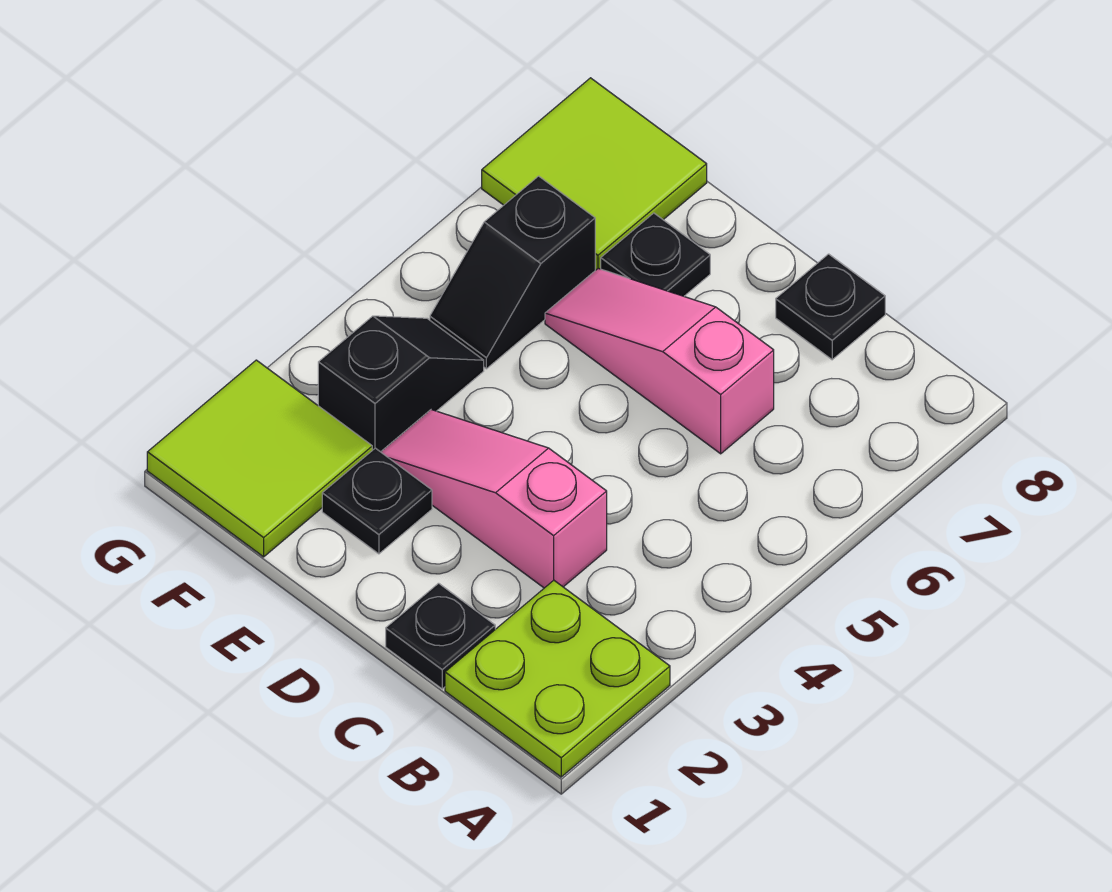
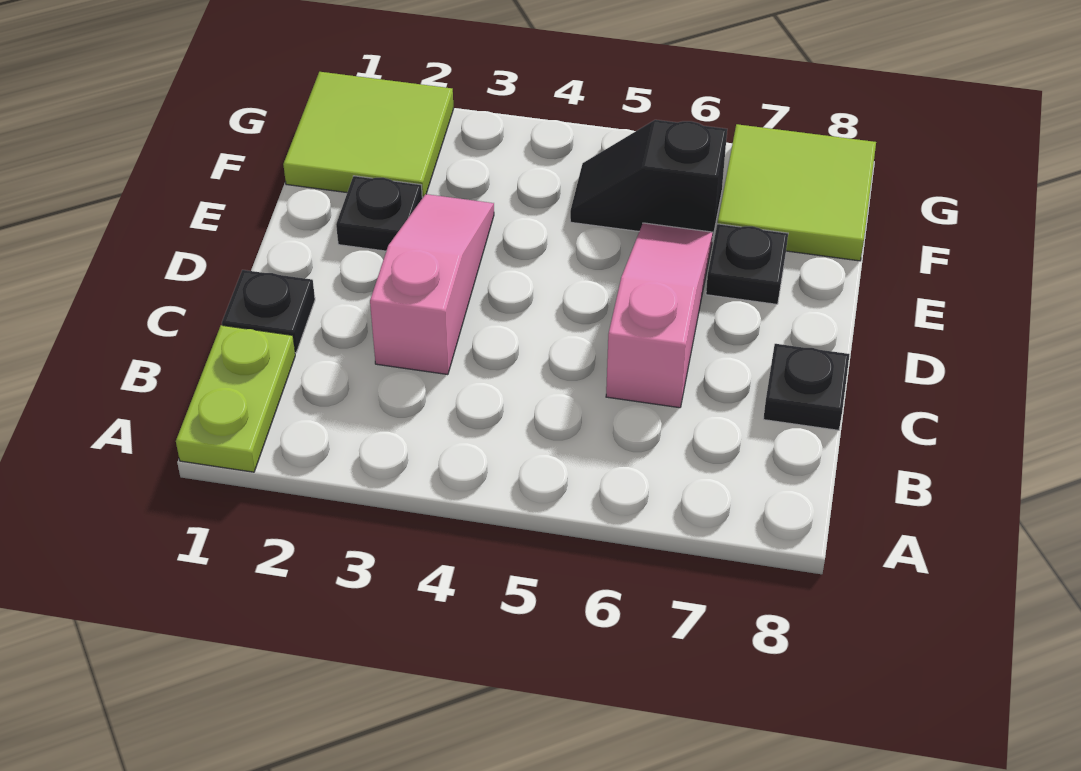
lime plate A1:B2 level 1 -> lime plate A1:B1 level 1
black slope F3:F4 level 1 top 3 -> none

